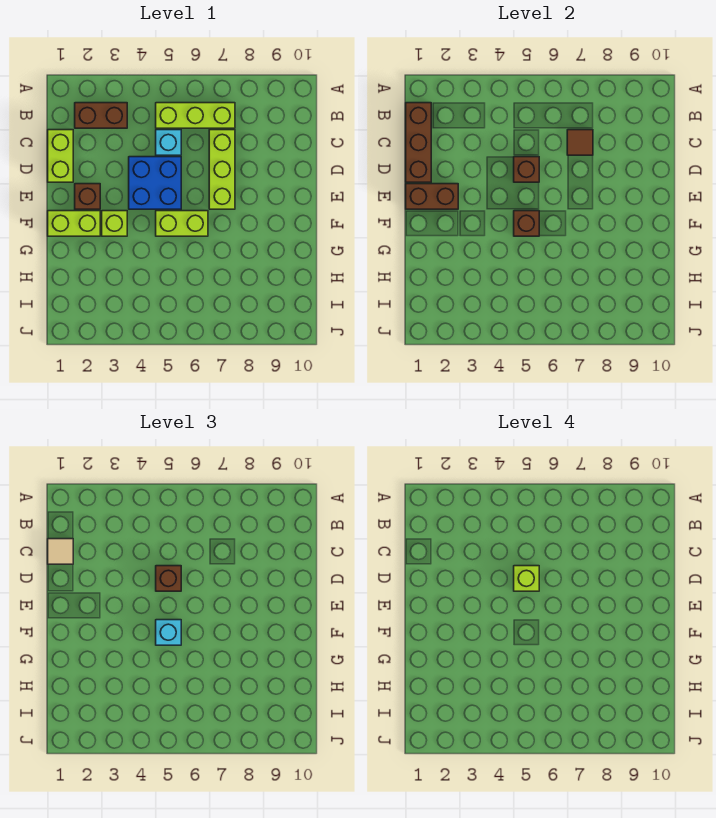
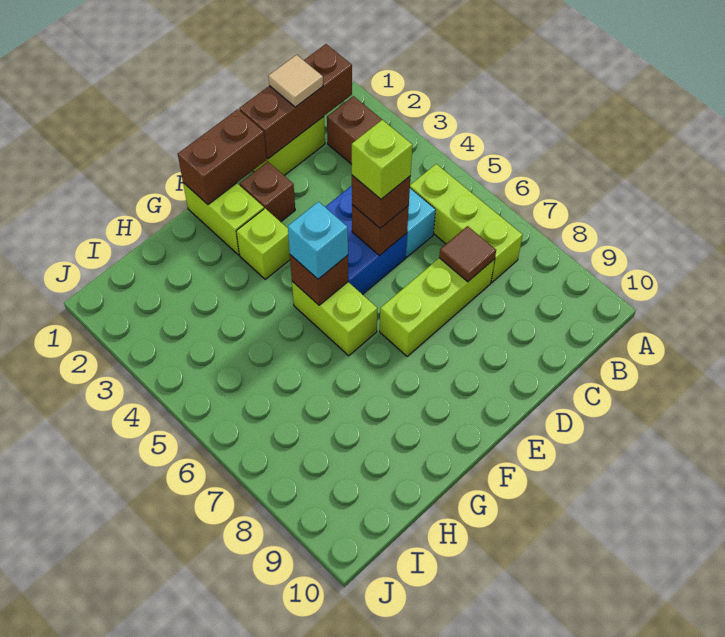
brown brick E1:E2 level 2 -> brown brick E1:F1 level 2

